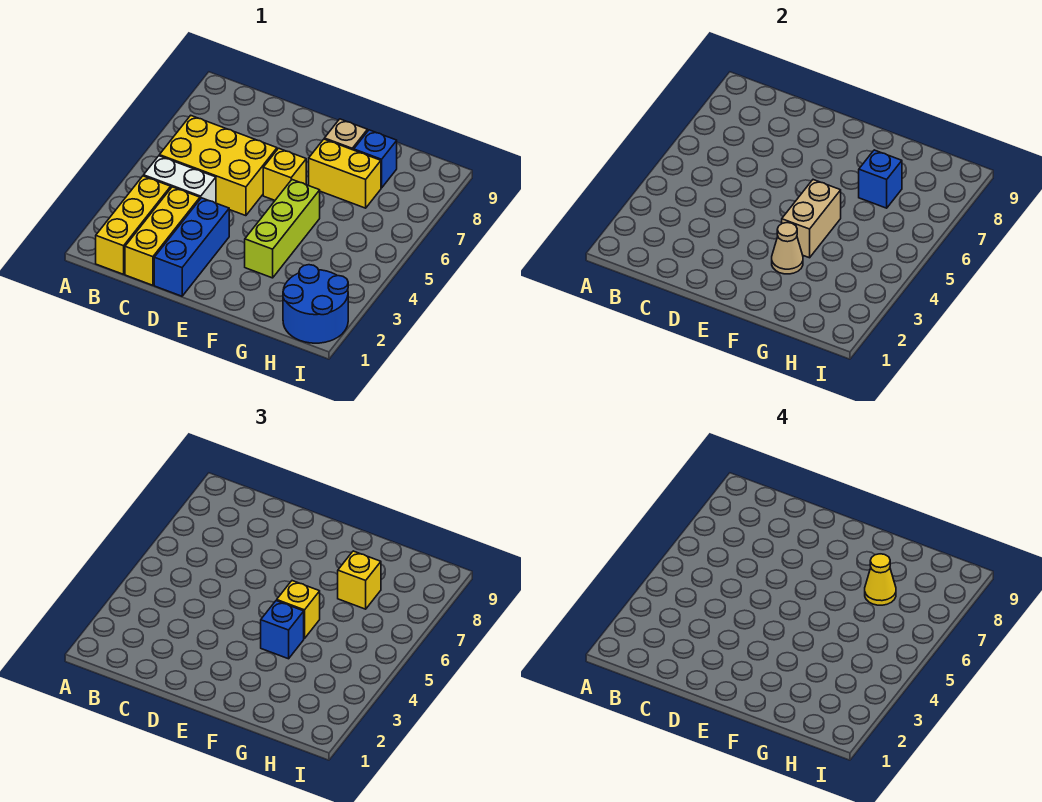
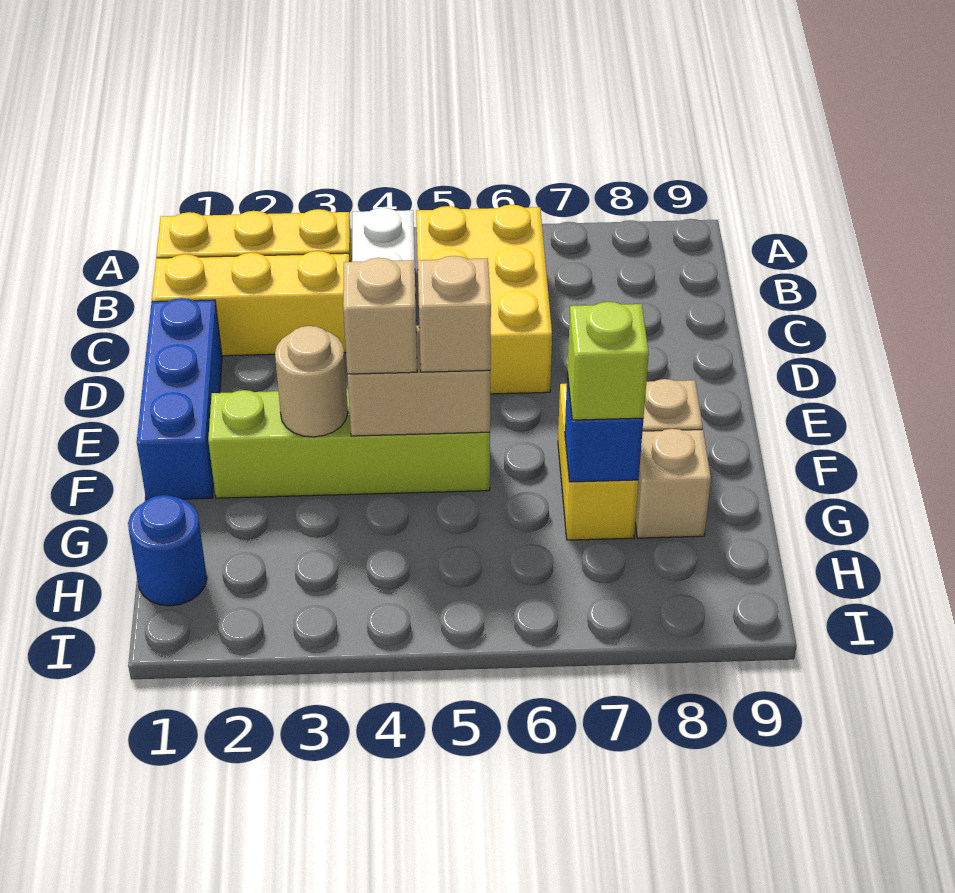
blue brick D1:D3 level 1 -> blue brick D1:F1 level 1
yellow brick E6 level 1 -> none
lime brick F3:F5 level 1 -> lime brick F2:F5 level 1
tan cone F3 level 2 -> tan round brick F3 level 2
blue brick F4 level 3 -> tan brick F4 level 3
yellow brick F5 level 3 -> tan brick F5 level 3
yellow brick G7 level 3 -> lime brick G7 level 3
yellow cone G7 level 4 -> none
blue brick G8 level 1 -> tan brick G8 level 1
blue round brick H1:I2 level 1 -> blue round brick H1 level 1

